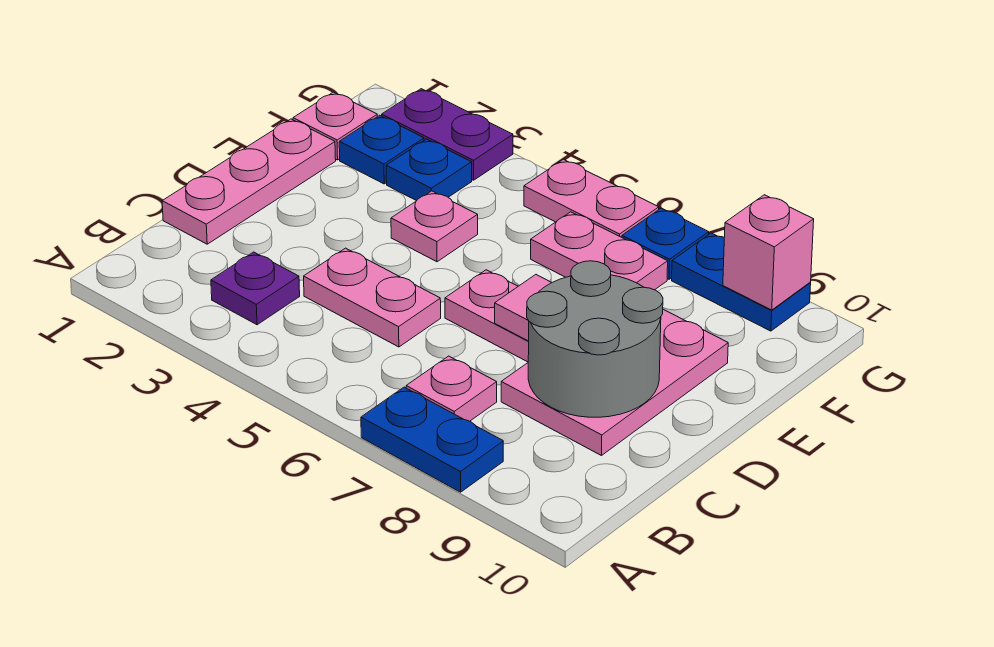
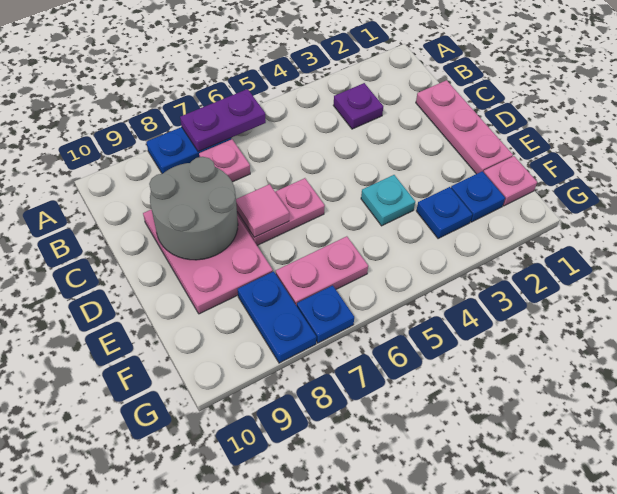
pink plate C4:C5 level 1 -> none
pink plate E4 level 1 -> cyan plate E4 level 1
purple plate G2:G3 level 1 -> purple plate A6:A7 level 2
pink plate G5:G6 level 1 -> none
blue plate G8:G9 level 1 -> blue plate F8:G8 level 1
pink brick G9 level 2 -> none

